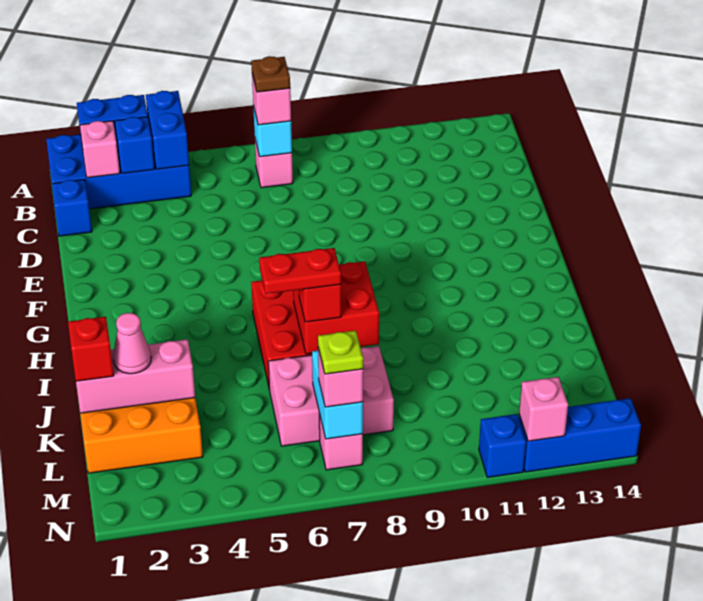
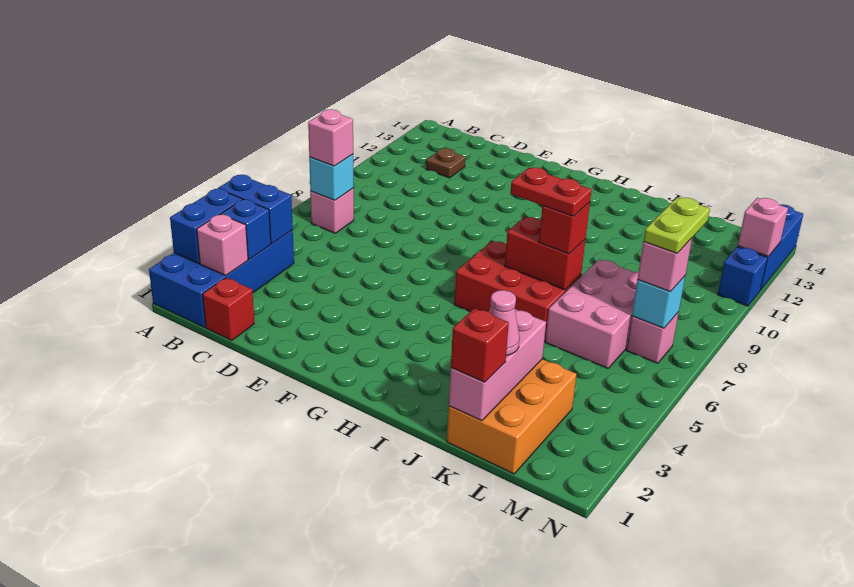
brown plate B7 level 4 -> brown plate C12 level 1
blue brick C1 level 1 -> red brick C1 level 1
red brick I7:J8 level 2 -> red brick I7:J7 level 2
red plate J6:J7 level 4 -> red plate I7:J7 level 4
cyan brick L7:M7 level 2 -> cyan brick M7 level 2
lime plate M7 level 4 -> lime plate M7:M8 level 4

